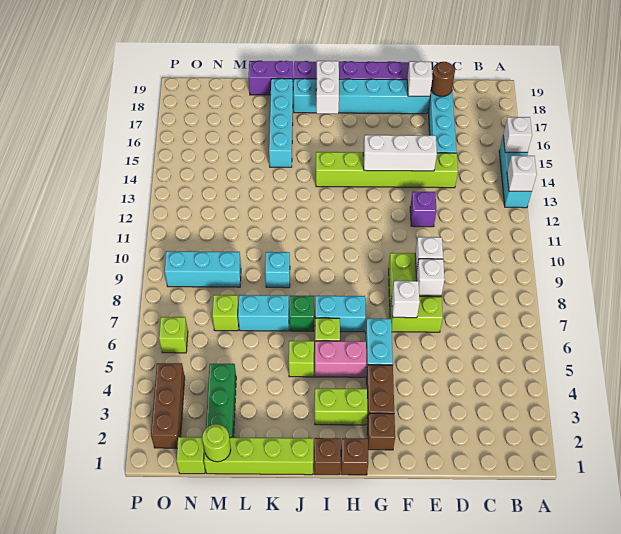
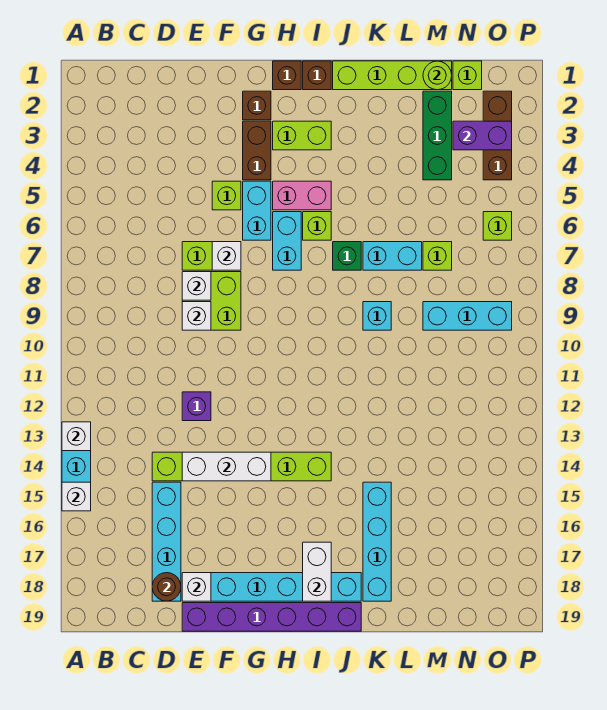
cyan brick H7:I7 level 1 -> cyan brick H6:H7 level 1
lime brick J5 level 1 -> lime brick F5 level 1
purple brick K19:L19 level 1 -> purple brick N3:O3 level 2

